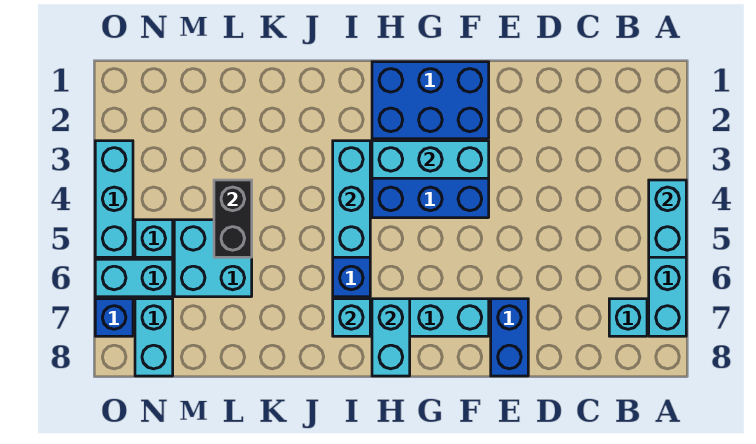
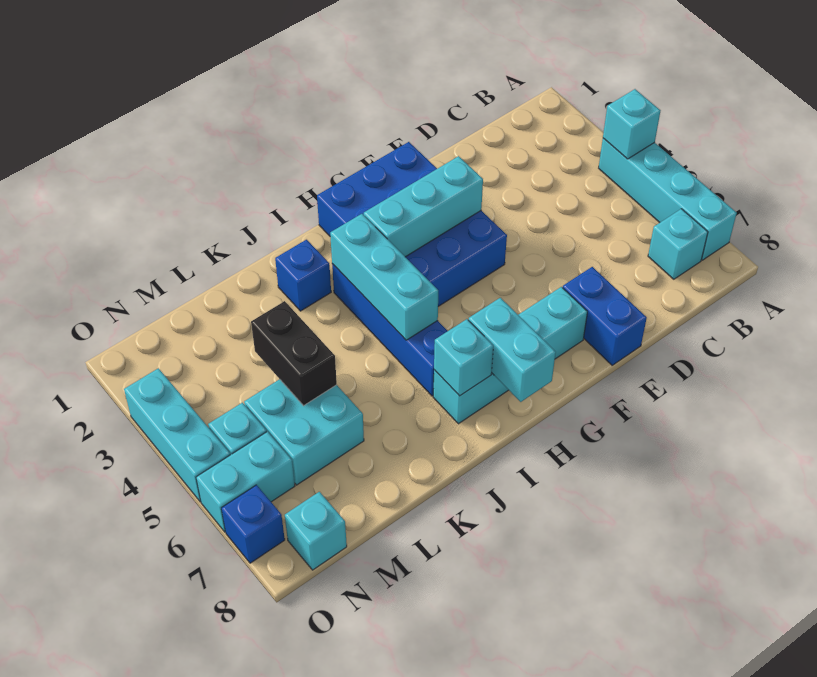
cyan brick A4:A5 level 2 -> cyan brick A4 level 2
none -> blue brick J2 level 1
cyan brick N7:N8 level 1 -> cyan brick N8 level 1

